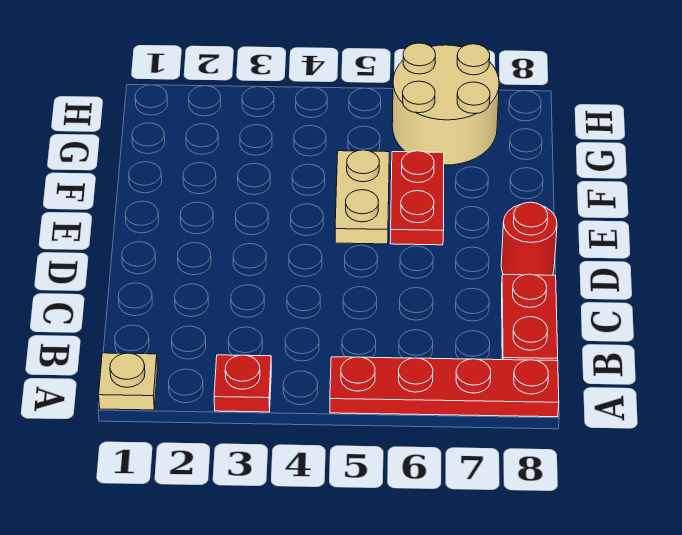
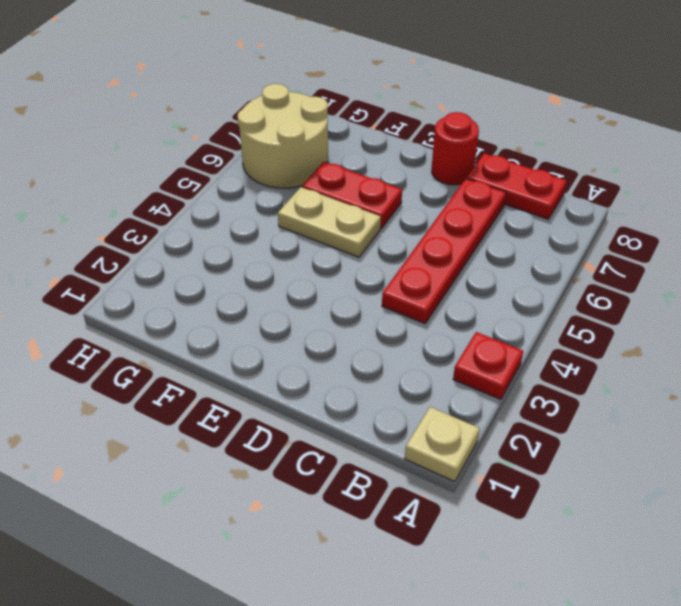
red plate A5:A8 level 1 -> red plate C4:C7 level 1

